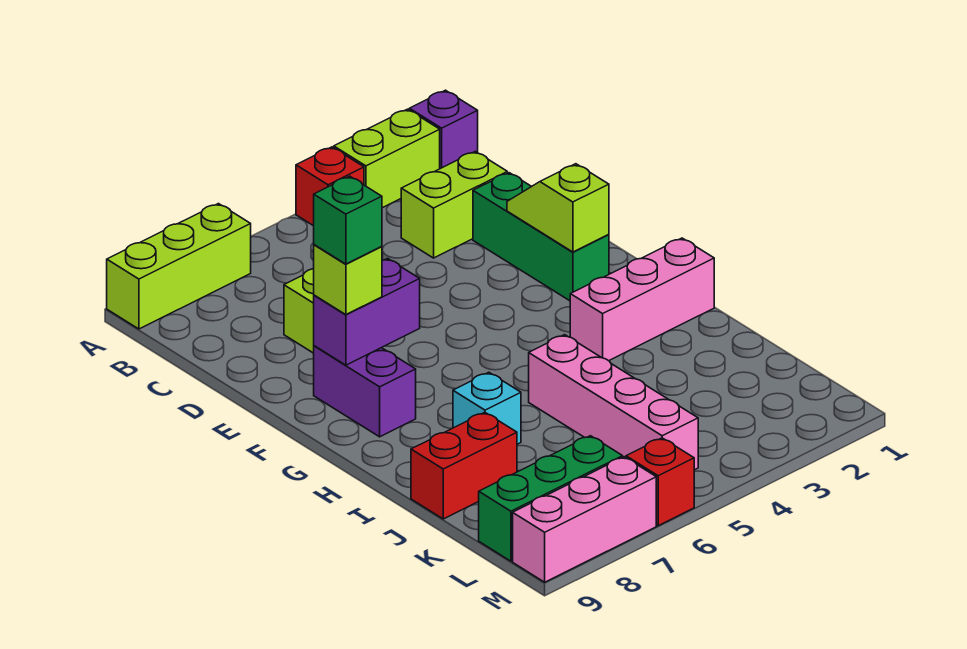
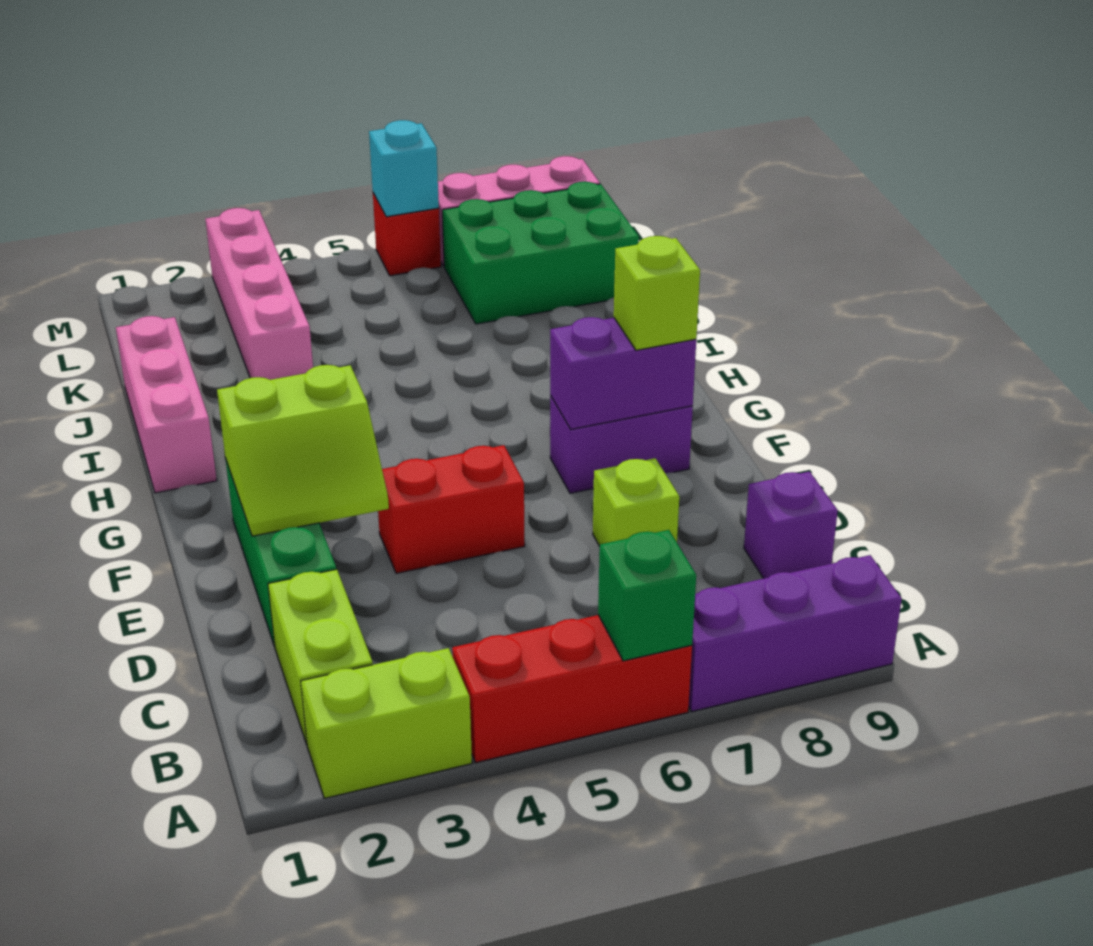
purple brick A1 level 1 -> purple brick C9 level 1
red brick A4 level 1 -> red brick A4:A6 level 1
lime brick A7:A9 level 1 -> purple brick A7:A9 level 1
lime brick C2:C3 level 1 -> lime brick B2:C2 level 1
lime slope E2:F2 level 2 top F -> lime slope E2:F3 level 2 top F
purple brick F8:G8 level 1 -> purple brick F7:F8 level 1
green brick F8 level 4 -> green brick A6 level 2
pink brick H1:H3 level 1 -> pink brick H1:J1 level 1
pink brick I5:L5 level 1 -> pink brick J3:M3 level 1
cyan brick I7 level 1 -> cyan brick M6 level 2
red brick J8:J9 level 1 -> red brick E4:E5 level 1
green brick L7:L9 level 1 -> green brick K7:L9 level 1

